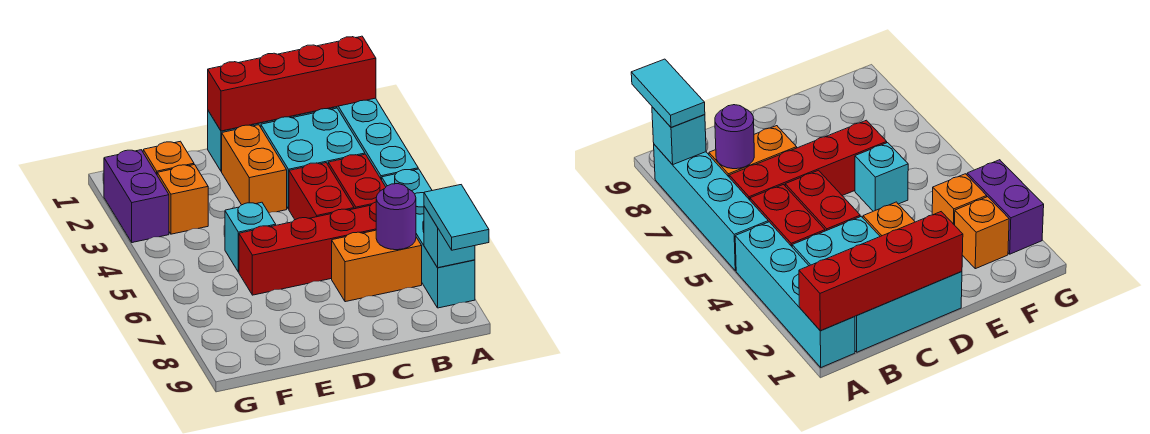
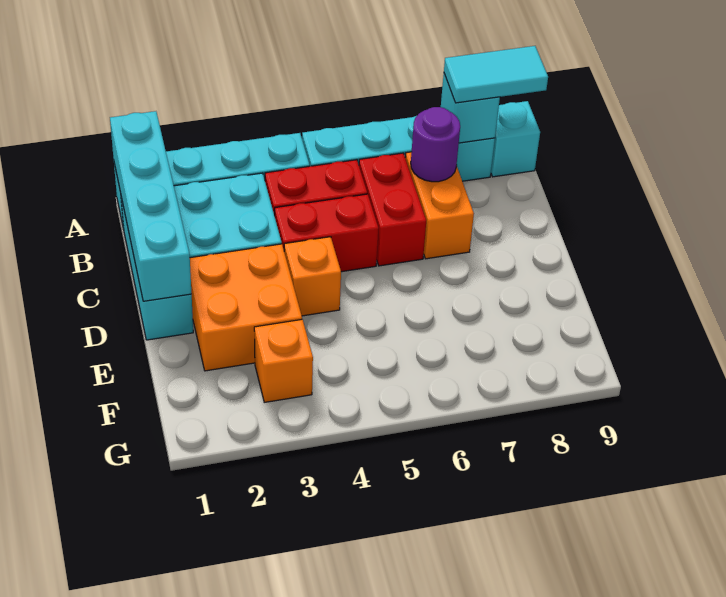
red brick A1:D1 level 2 -> cyan brick A1:D1 level 2
red brick B6:E6 level 1 -> red brick B6:C6 level 1
orange brick D2:D3 level 1 -> orange brick D2:E3 level 1
cyan brick E5 level 1 -> cyan brick A9 level 1
orange brick F2 level 1 -> orange brick D4 level 1
purple brick G2:G3 level 1 -> none

